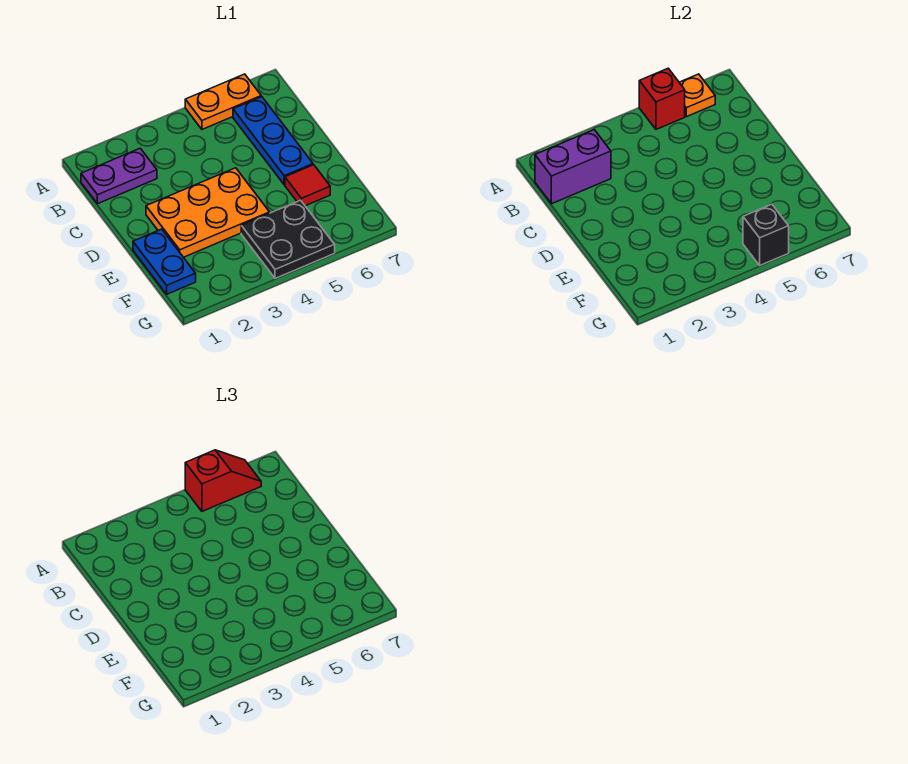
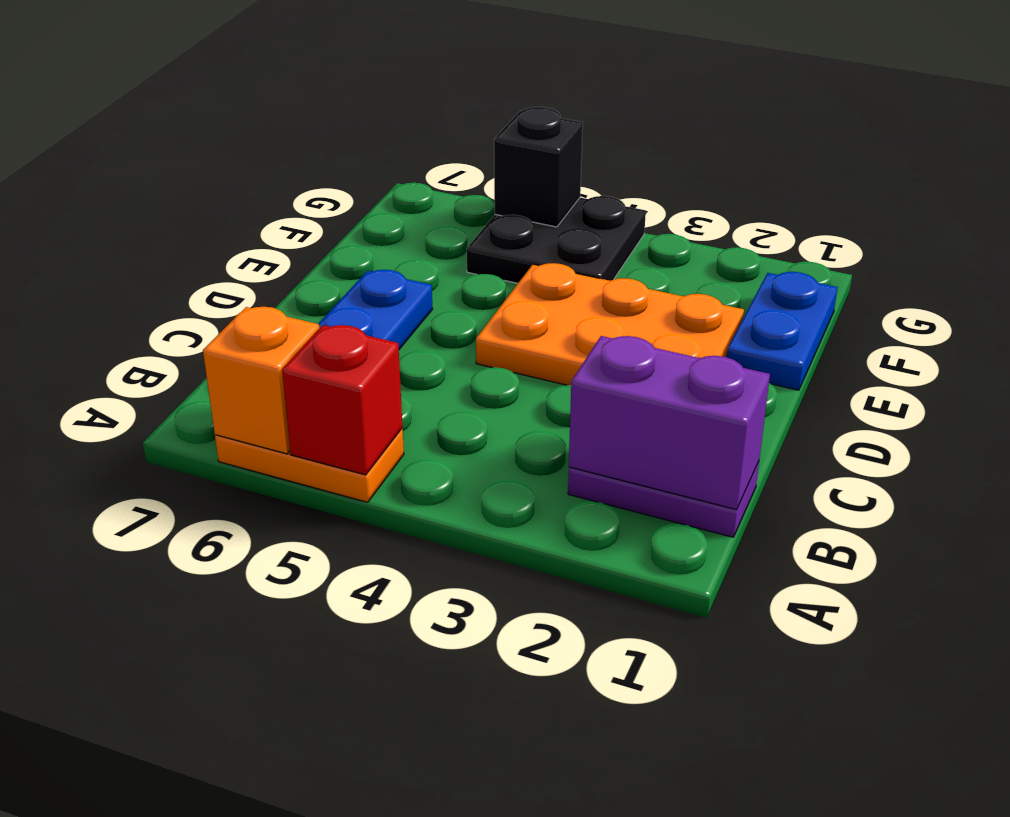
red slope A5:A6 level 3 top 5 -> none
orange plate A6 level 2 -> orange brick A6 level 2
red tile E6 level 1 -> none

